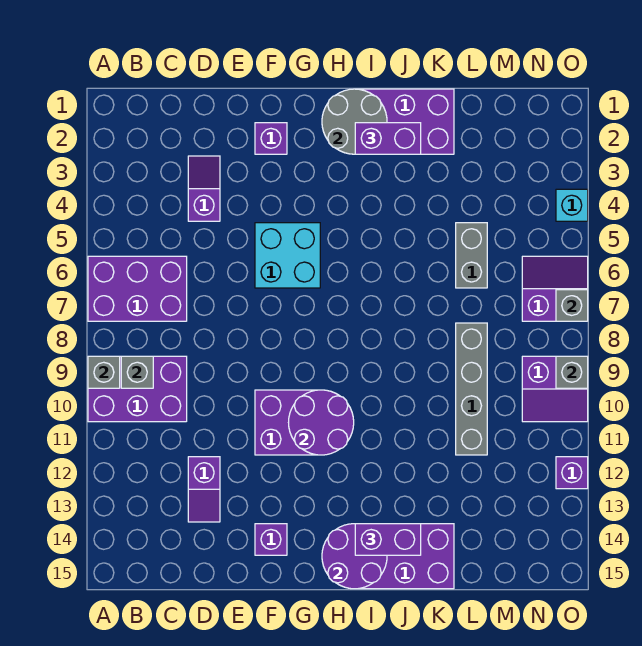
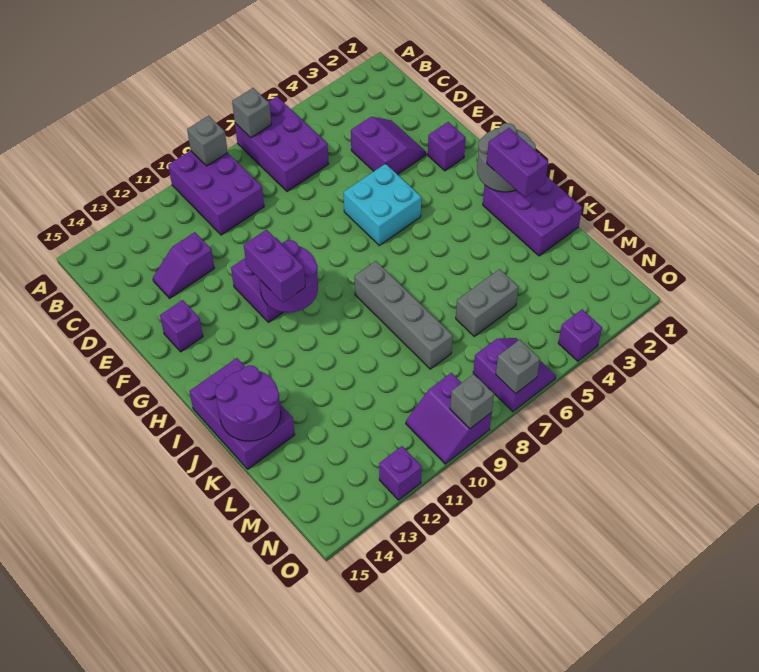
grey brick B9 level 2 -> grey brick A7 level 2
purple slope D3:D4 level 1 top 4 -> purple slope D3:E4 level 1 top 4
purple round brick H14:I15 level 2 -> purple round brick J14:K15 level 2
purple brick I14:J14 level 3 -> purple brick G11:H11 level 3
grey brick L8:L11 level 1 -> grey brick I8:L8 level 1
cyan brick O4 level 1 -> purple brick O4 level 1

